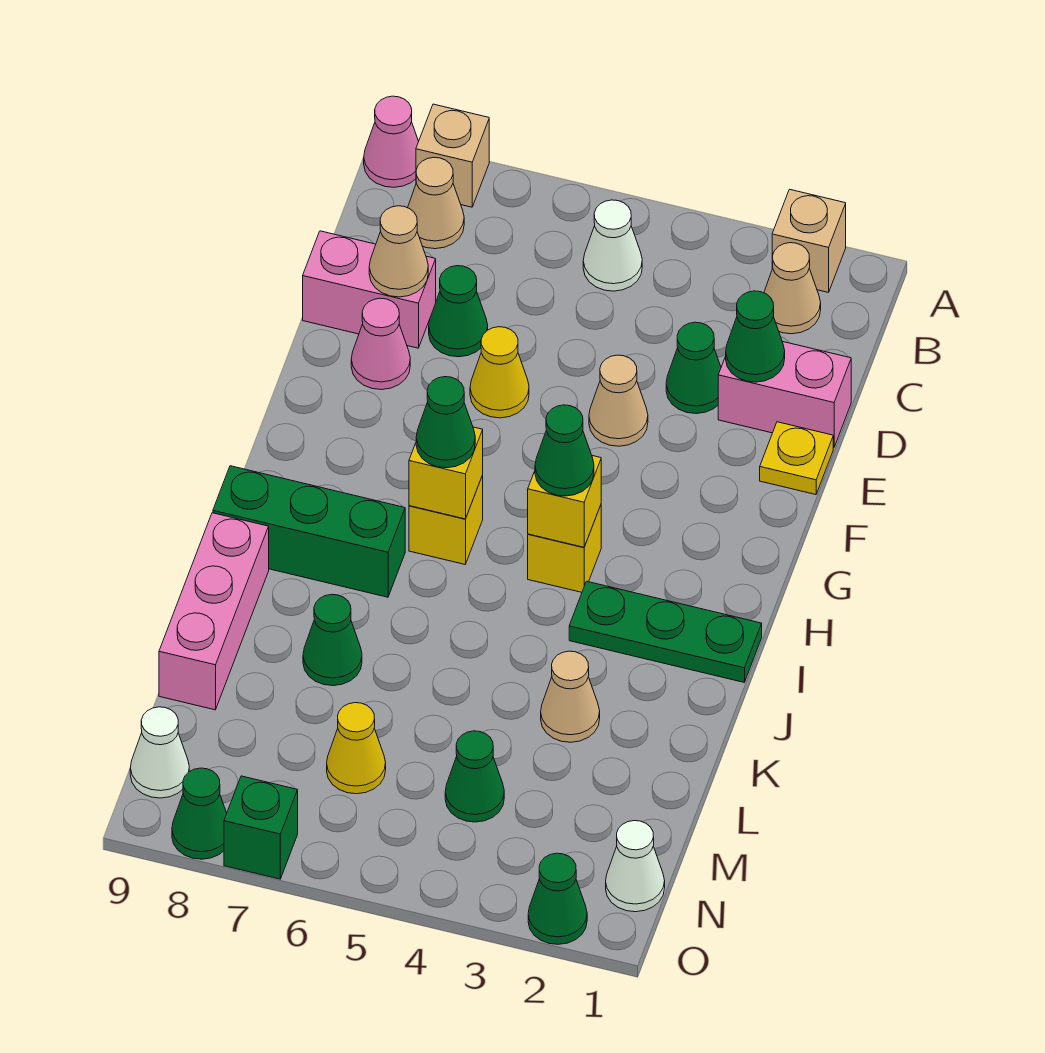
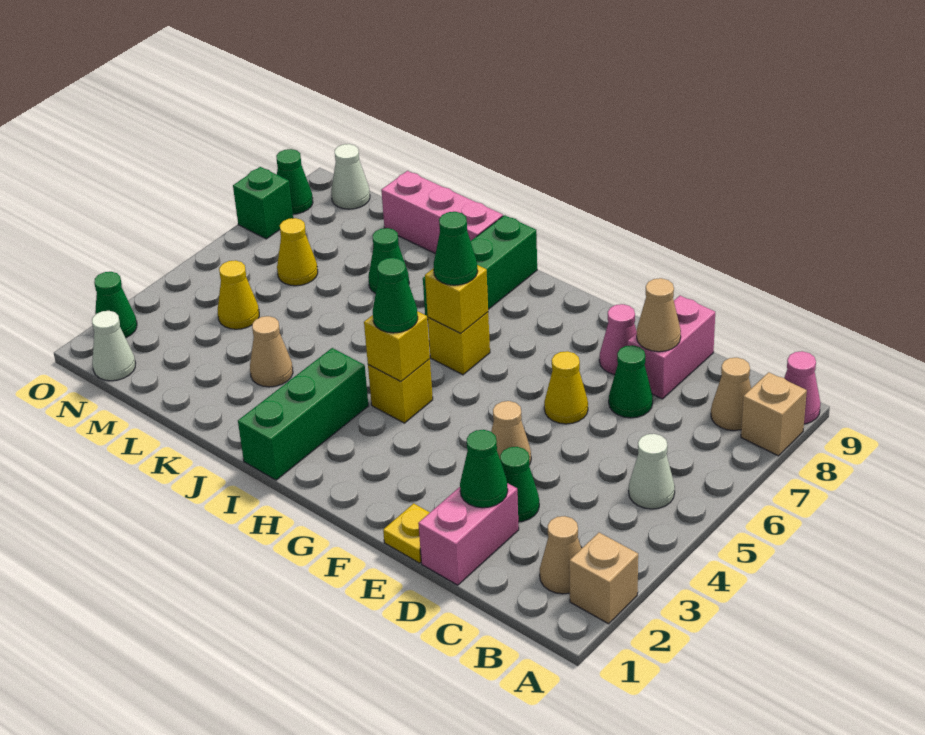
green plate I1:I3 level 1 -> green brick I1:I3 level 1
green cone M4 level 1 -> yellow cone M4 level 1

